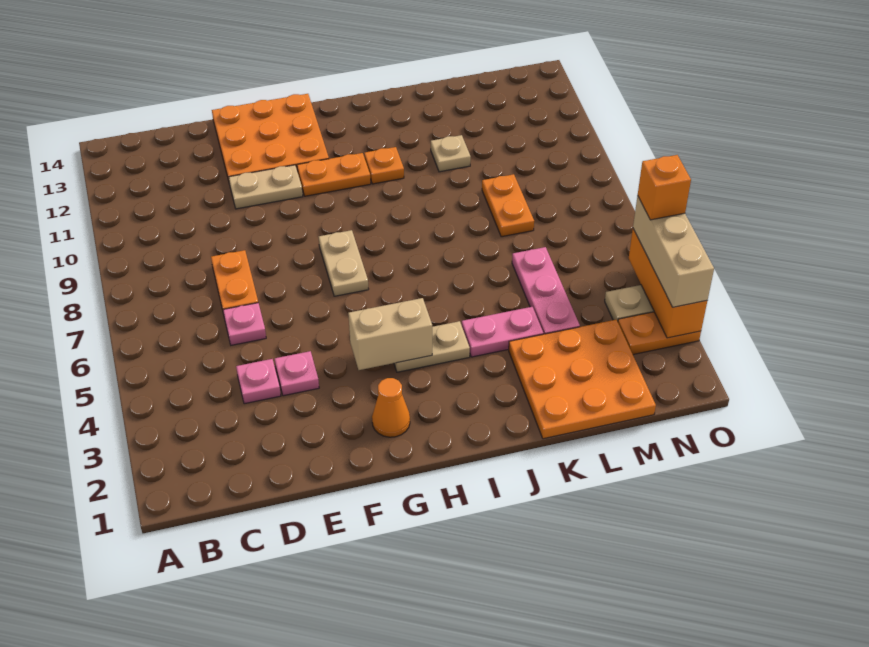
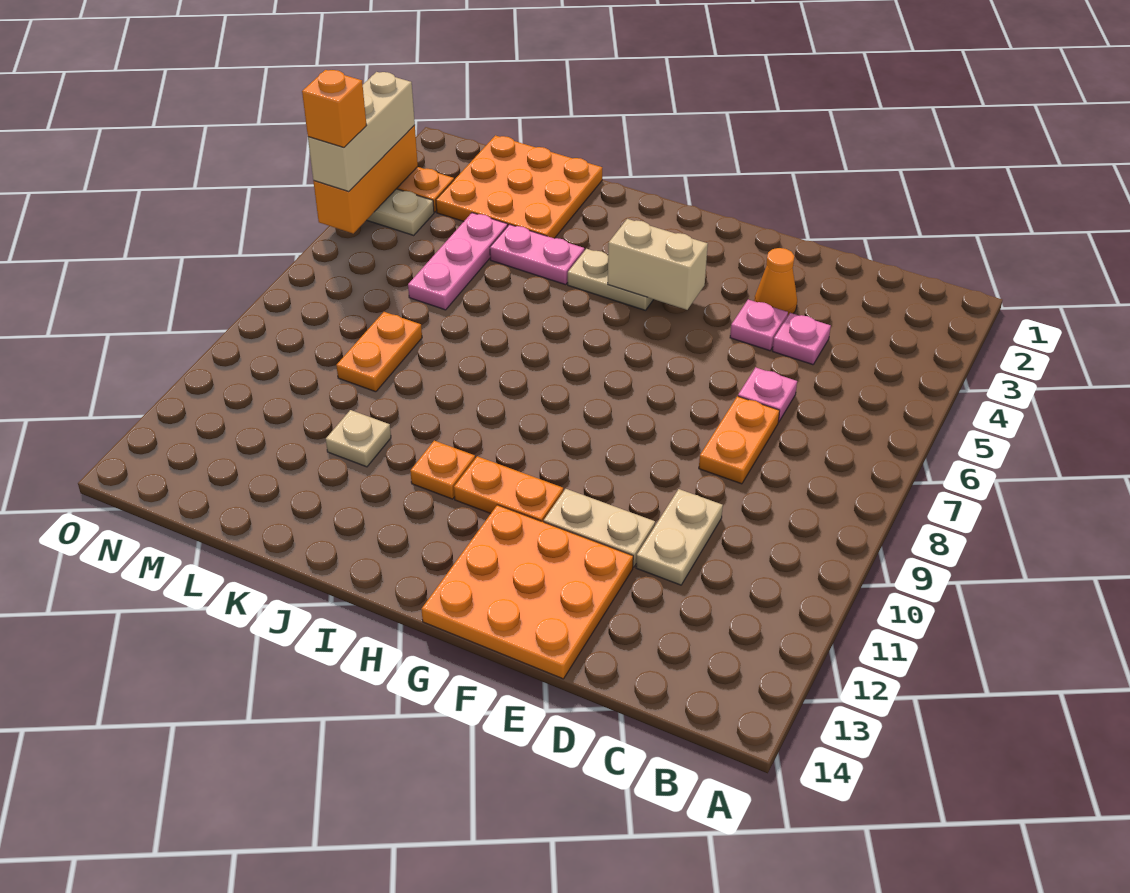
orange cone G2 level 1 -> orange cone E3 level 1
tan plate G7:G8 level 1 -> tan plate D10:D11 level 1

